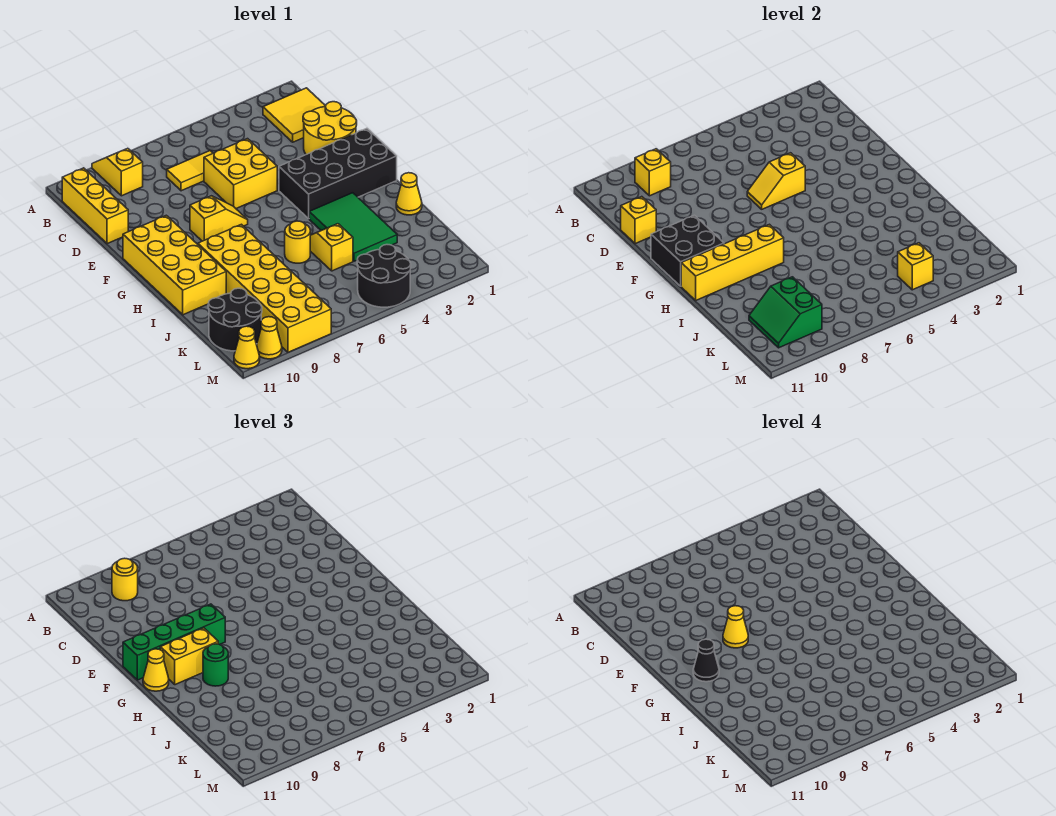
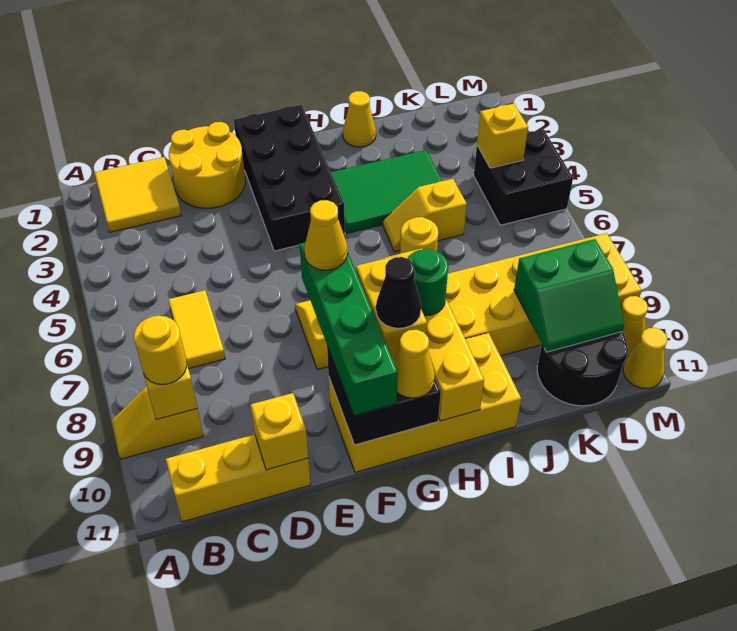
yellow brick D5:E6 level 1 -> none
yellow slope E5:E6 level 2 top 5 -> none
black round brick L4:M5 level 1 -> black brick L4:M5 level 1

